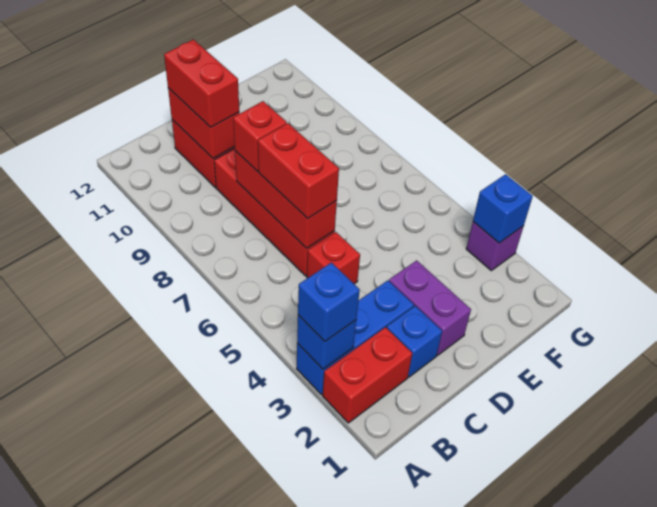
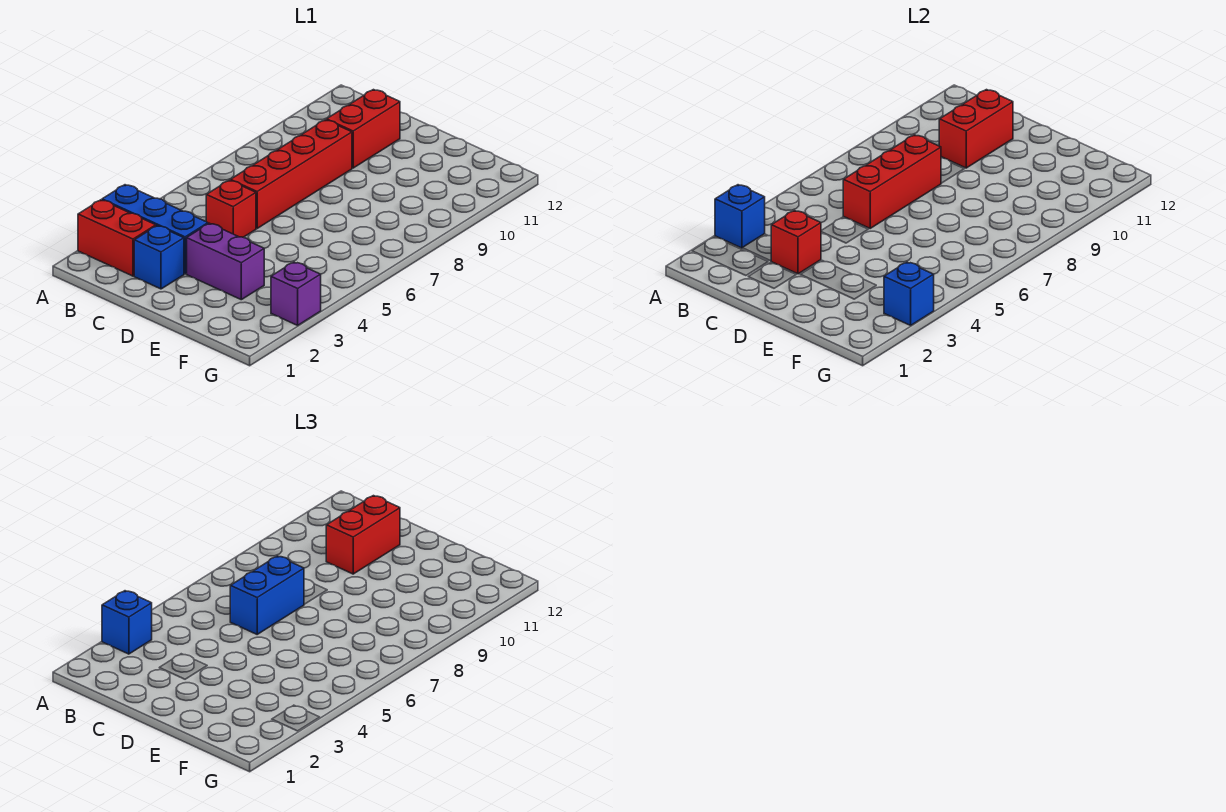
red brick C6:C7 level 3 -> blue brick C6:C7 level 3
red brick C8 level 3 -> red brick C3 level 2
purple brick D2:D3 level 1 -> purple brick D3:E3 level 1

